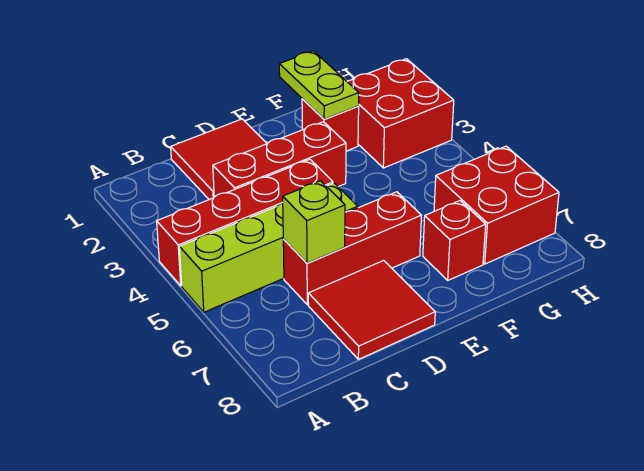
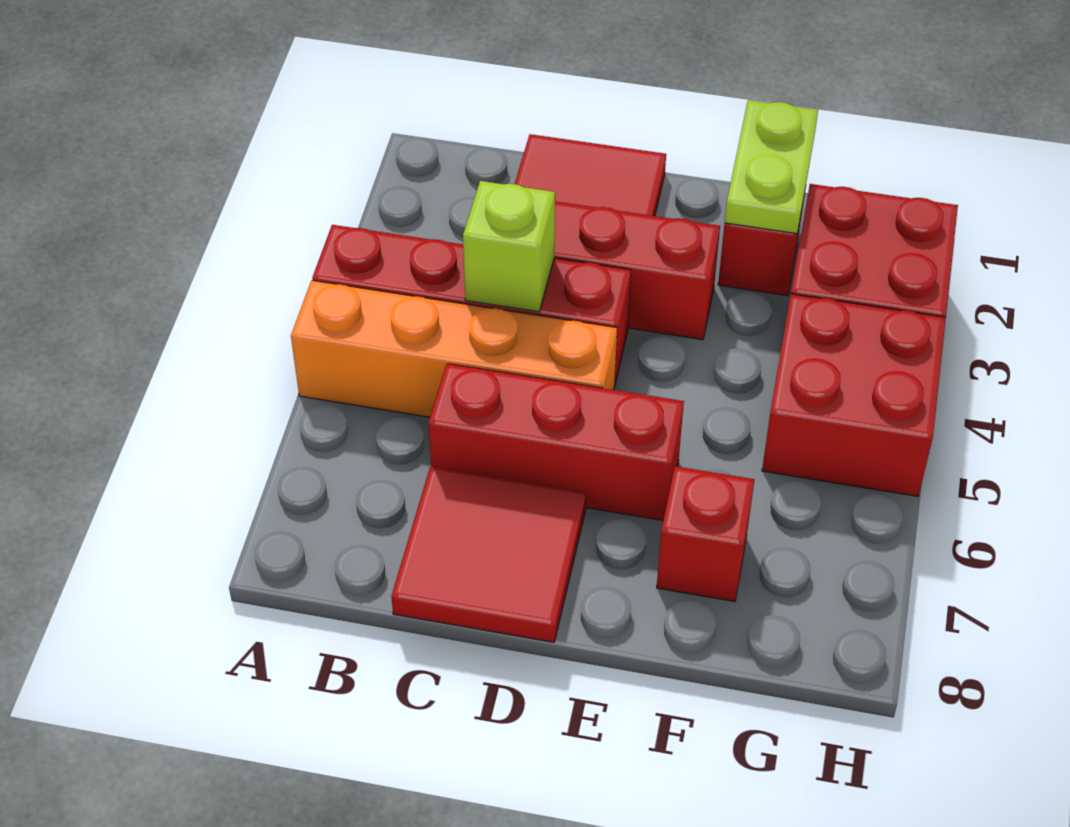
lime brick A5:D5 level 1 -> orange brick A5:D5 level 1
lime brick C6 level 2 -> lime brick C4 level 2
red brick G6:H7 level 1 -> red brick G4:H5 level 1

